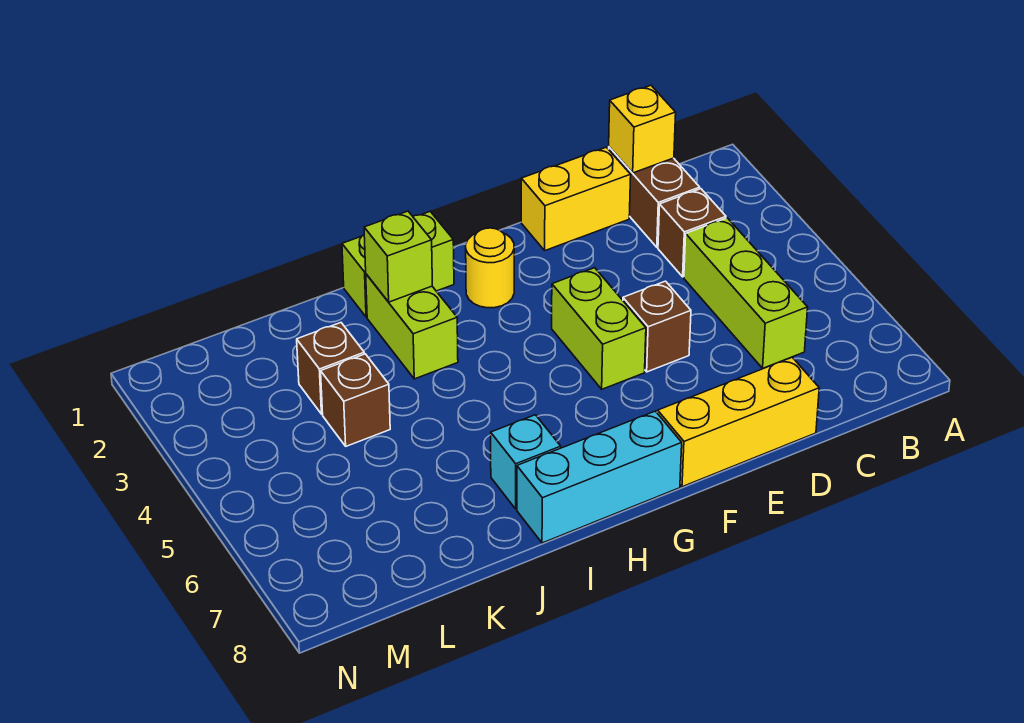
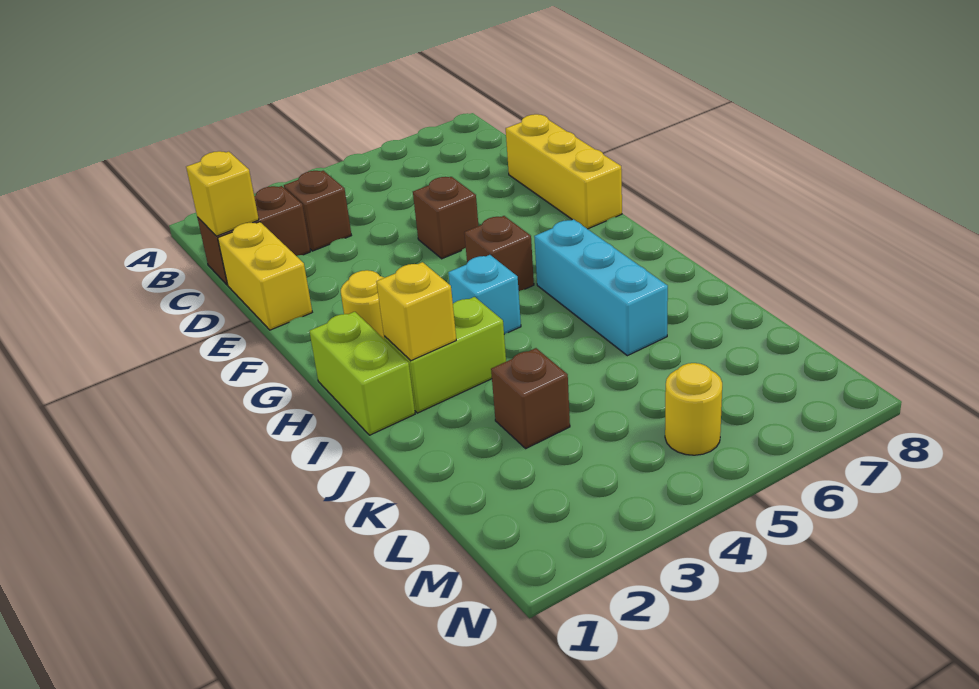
lime brick C4:C6 level 1 -> none
lime brick F4:F5 level 1 -> none
cyan brick G8:I8 level 1 -> cyan brick H6:J6 level 1
lime brick I2 level 2 -> yellow brick I2 level 2
cyan brick I7 level 1 -> cyan brick H4 level 1
brown brick K4 level 1 -> brown brick G5 level 1
none -> yellow round brick M5 level 1

